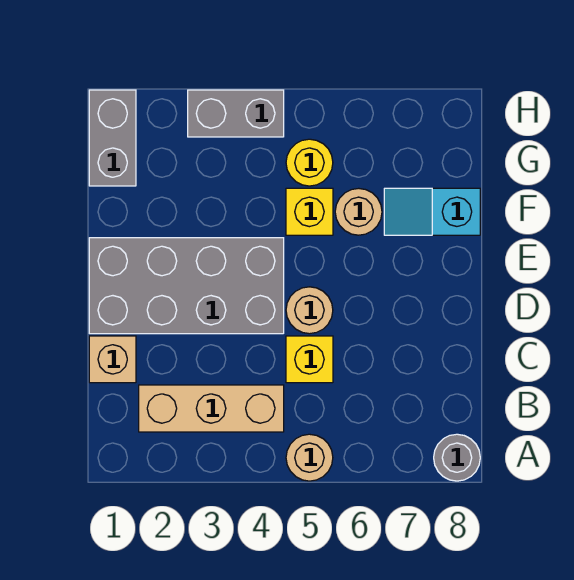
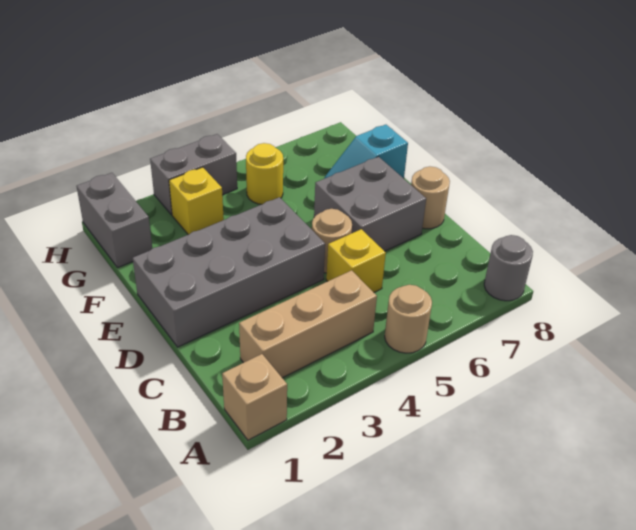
tan brick C1 level 1 -> tan brick A1 level 1
none -> grey brick D6:E7 level 1
yellow brick F5 level 1 -> yellow brick G3 level 1
tan round brick F6 level 1 -> tan round brick D8 level 1

